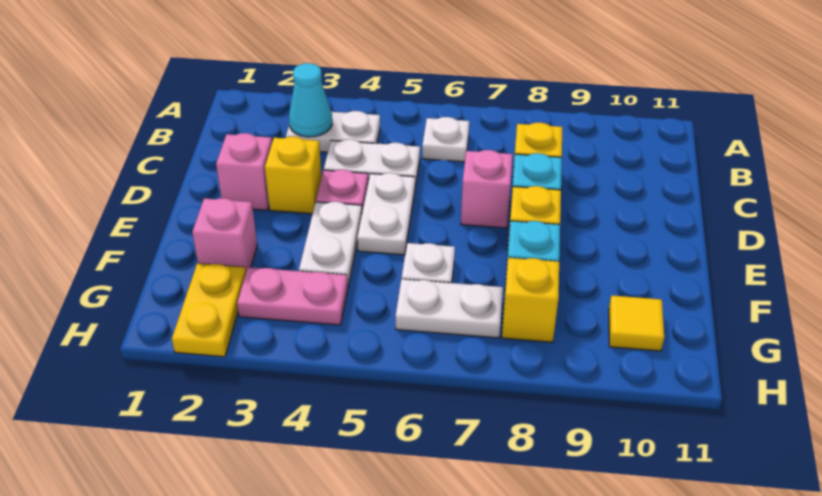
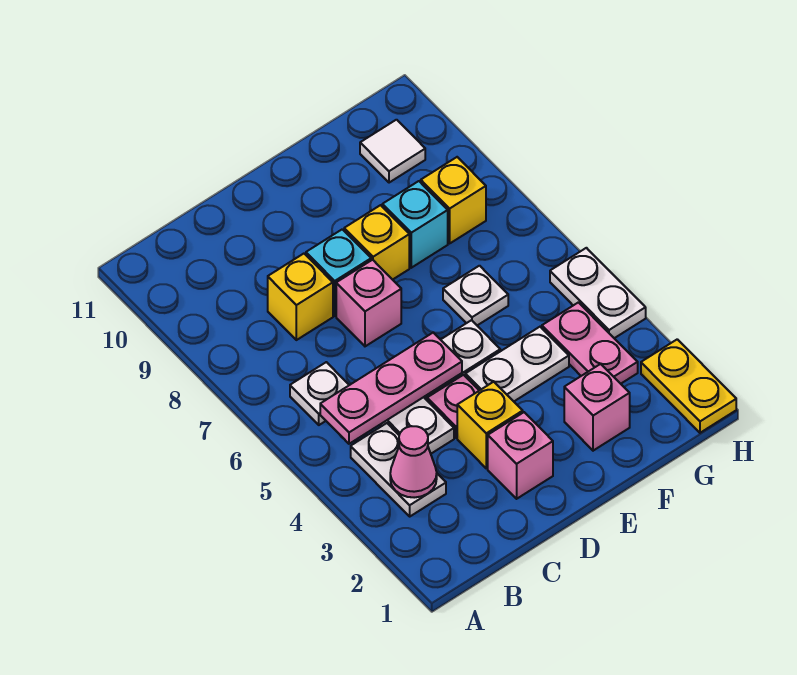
cyan cone B3 level 2 -> pink cone B3 level 2
none -> pink plate B5:D5 level 2
yellow plate G2:H2 level 1 -> yellow plate H1:H2 level 1
white plate G6:G7 level 1 -> white plate H4:H5 level 1
yellow tile G10 level 1 -> white tile G10 level 1

